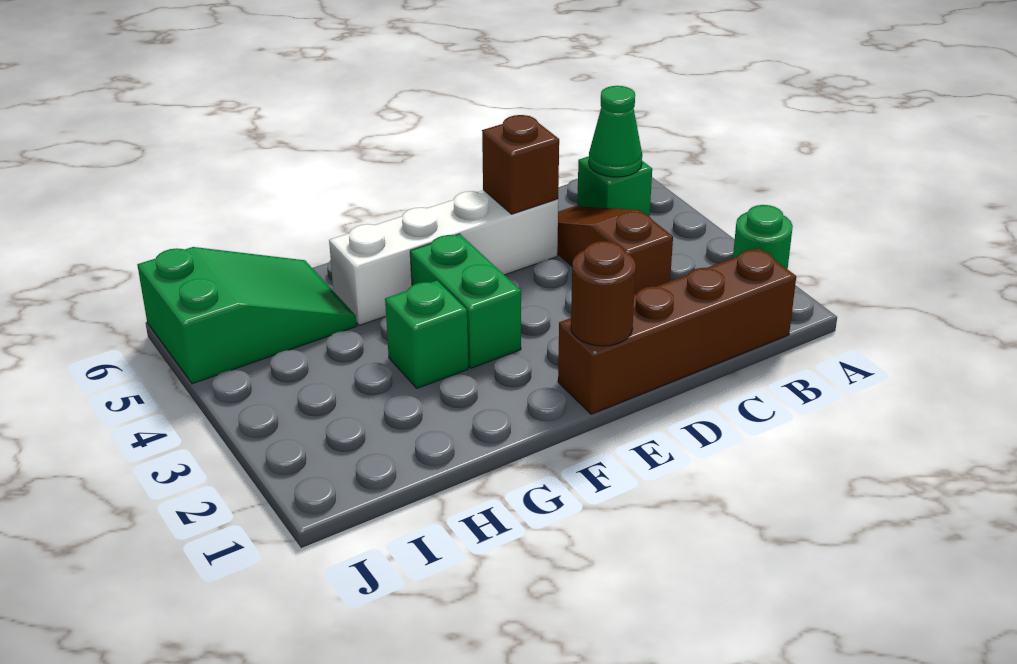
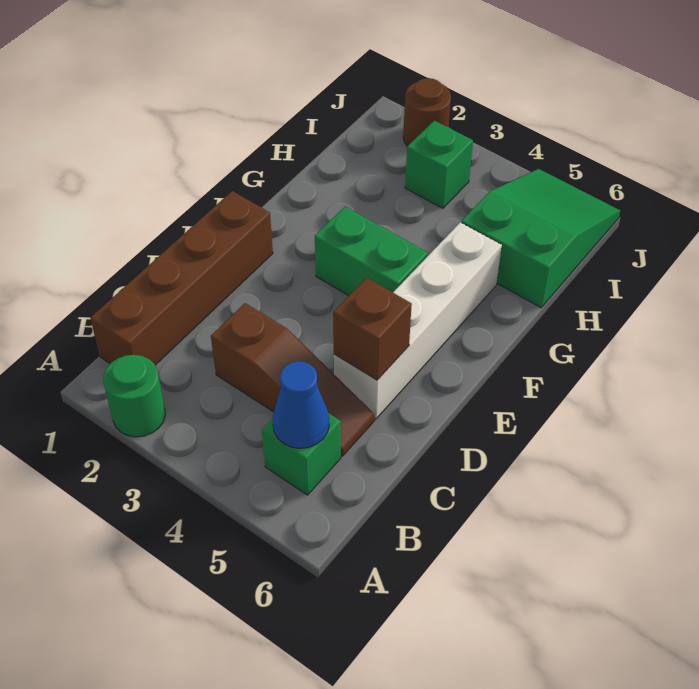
green cone B5 level 2 -> blue cone B5 level 2
brown round brick E1 level 2 -> brown round brick J2 level 1
green brick G3 level 1 -> green brick I3 level 1
green slope H5:J6 level 1 top J -> green slope H5:J6 level 1 top H

